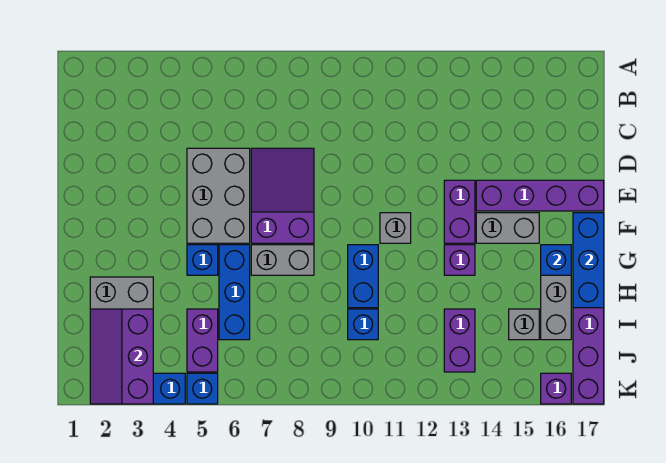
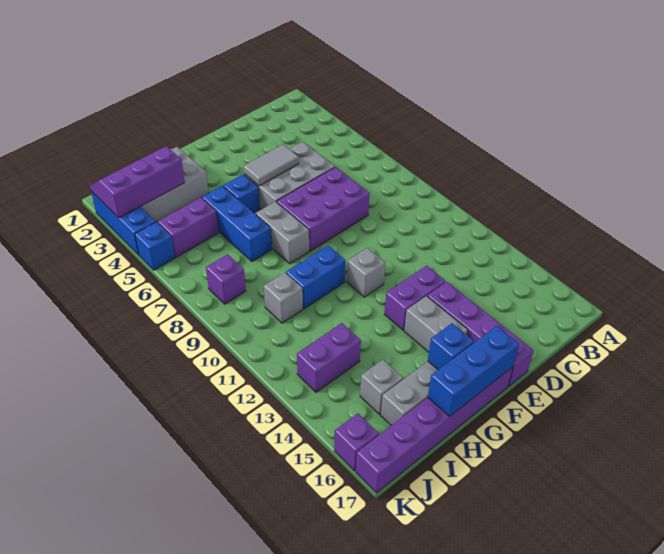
purple slope D7:F8 level 1 top F -> purple brick D7:F8 level 1
none -> grey tile E5:F5 level 2
blue brick G6:I6 level 1 -> blue brick H5:H7 level 1
purple brick G13 level 1 -> purple brick J8 level 1
blue brick I10 level 1 -> grey brick I10 level 1

